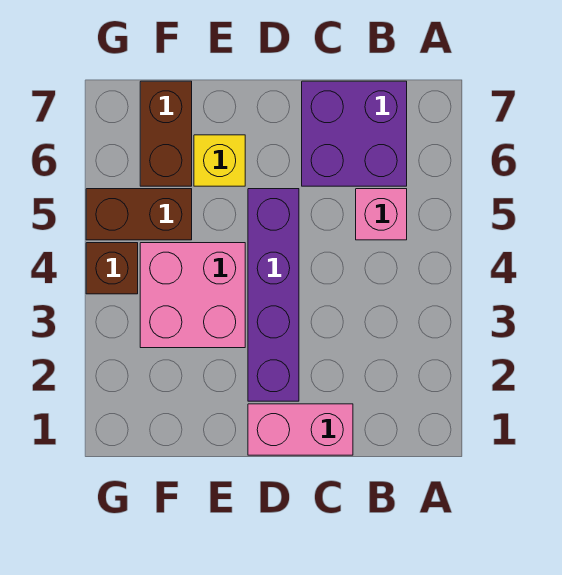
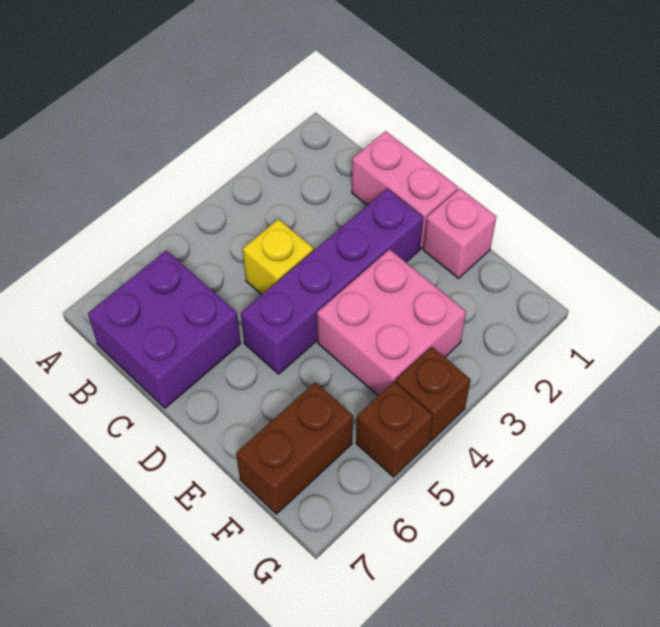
pink brick B5 level 1 -> pink brick E1 level 1
yellow brick E6 level 1 -> yellow brick C4 level 1
brown brick F5:G5 level 1 -> brown brick G5 level 1

